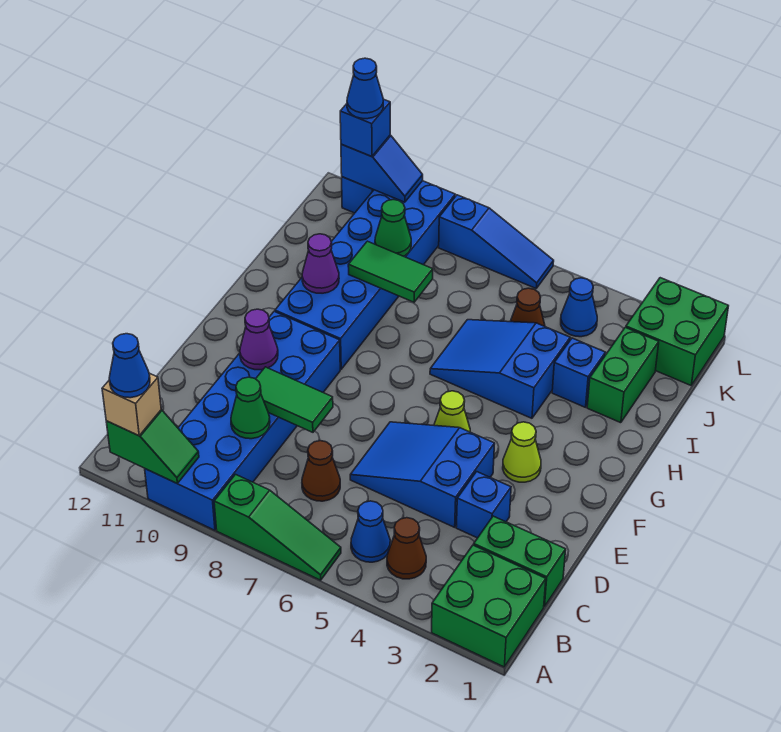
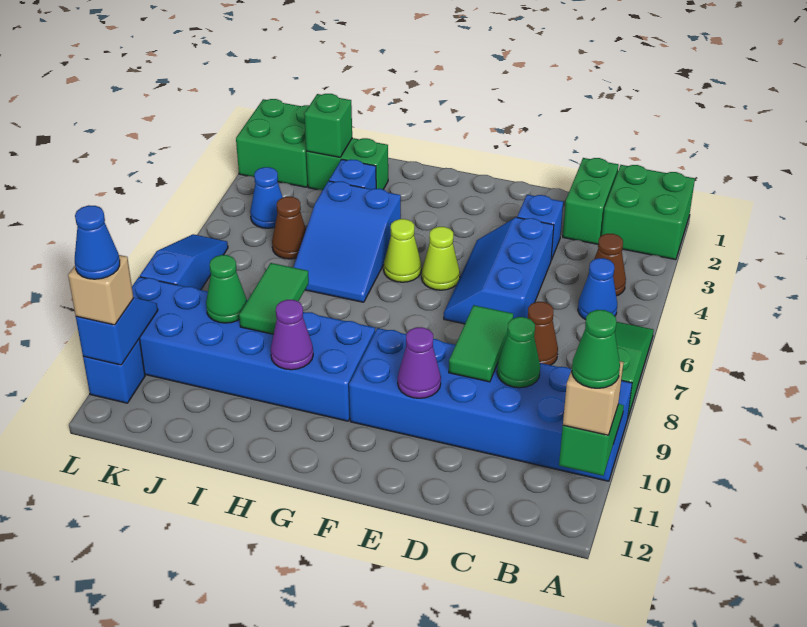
blue cone A11 level 4 -> green cone A11 level 4
blue slope D4:E6 level 1 top 4 -> blue slope D4:E6 level 1 top D
lime cone F3 level 1 -> lime cone G5 level 1
none -> green brick J2 level 2
blue brick L11 level 3 -> tan brick L11 level 3

